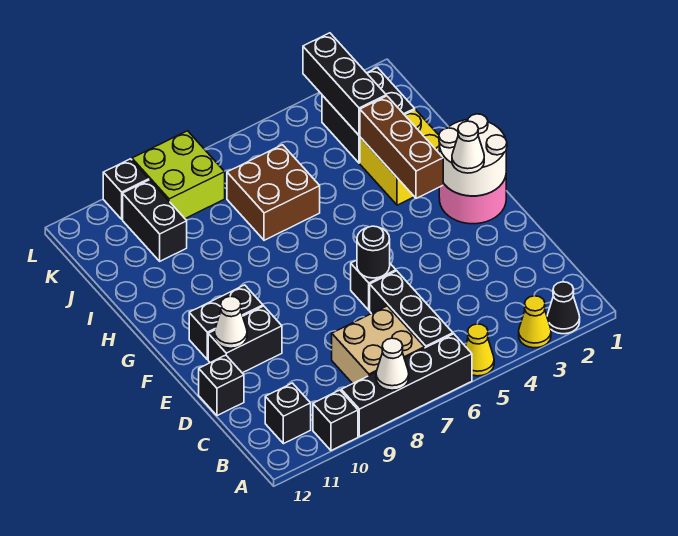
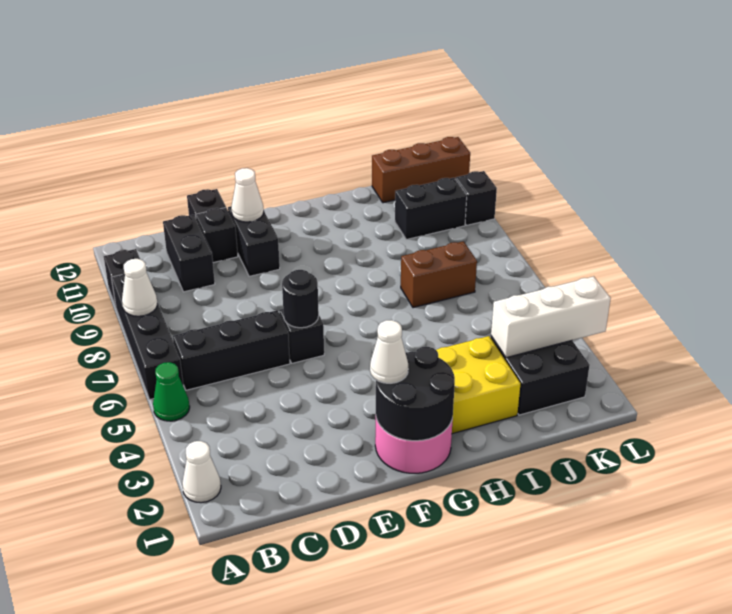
black cone A2 level 1 -> white cone A2 level 1
yellow cone A3 level 1 -> none
yellow cone A5 level 1 -> green cone A5 level 1
tan brick B7:C8 level 1 -> none
black brick B11 level 1 -> black brick D11 level 1
white round brick F1:G2 level 2 -> black round brick F1:G2 level 2
black brick F10:F11 level 1 -> black brick C10:C11 level 1
brown brick G3:I3 level 2 -> brown brick J12:L12 level 1
brown brick I6:J7 level 1 -> brown brick I7:J7 level 1
black brick J3:L3 level 2 -> white brick J3:L3 level 2
lime brick K8:L9 level 1 -> none

